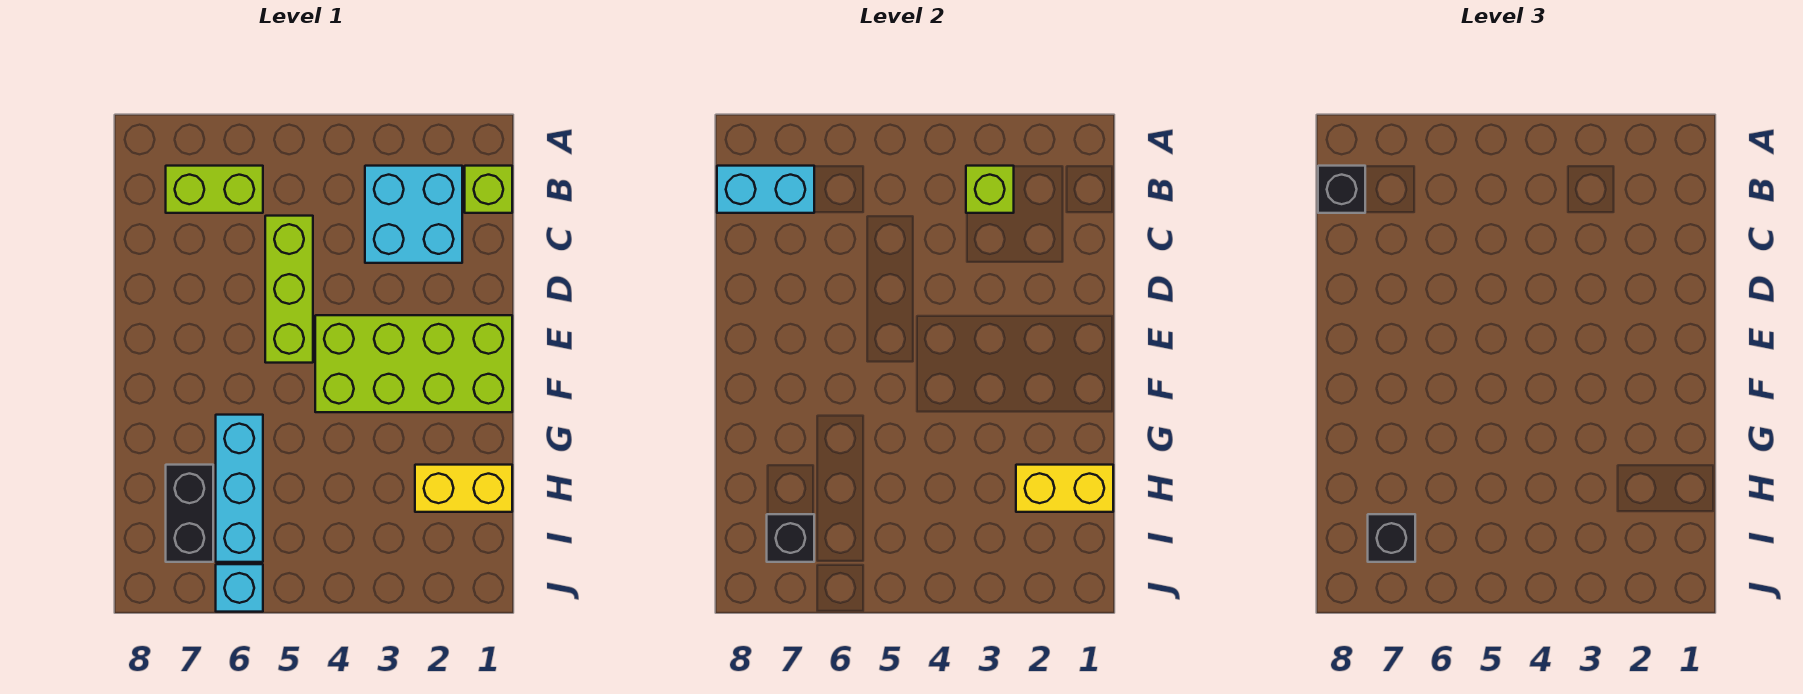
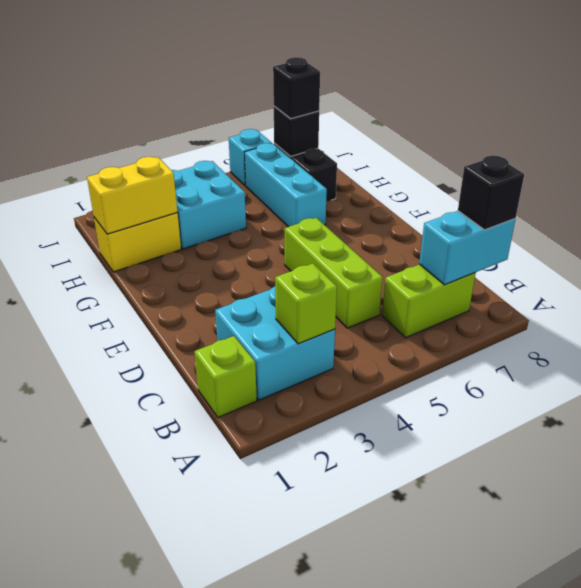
lime brick E1:F4 level 1 -> none
none -> cyan brick H3:I4 level 1

